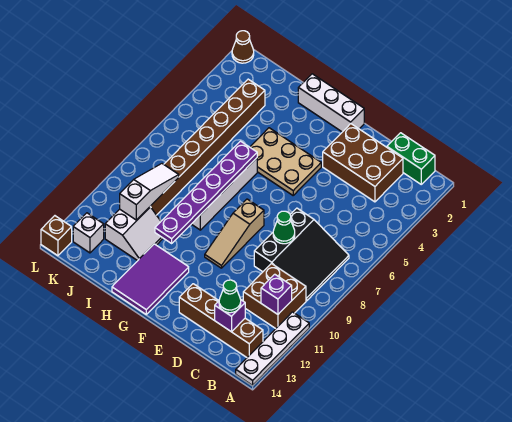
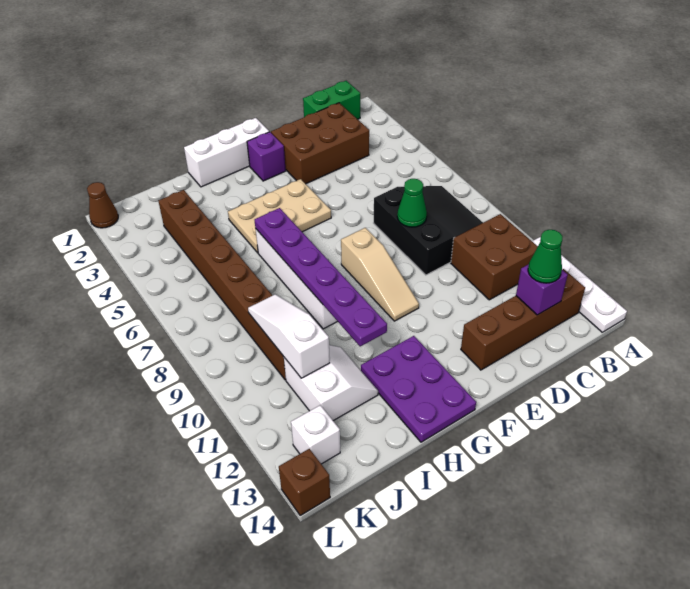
purple brick B11 level 2 -> purple brick F2 level 1
purple tile G12:H14 level 1 -> purple plate G12:H14 level 1

